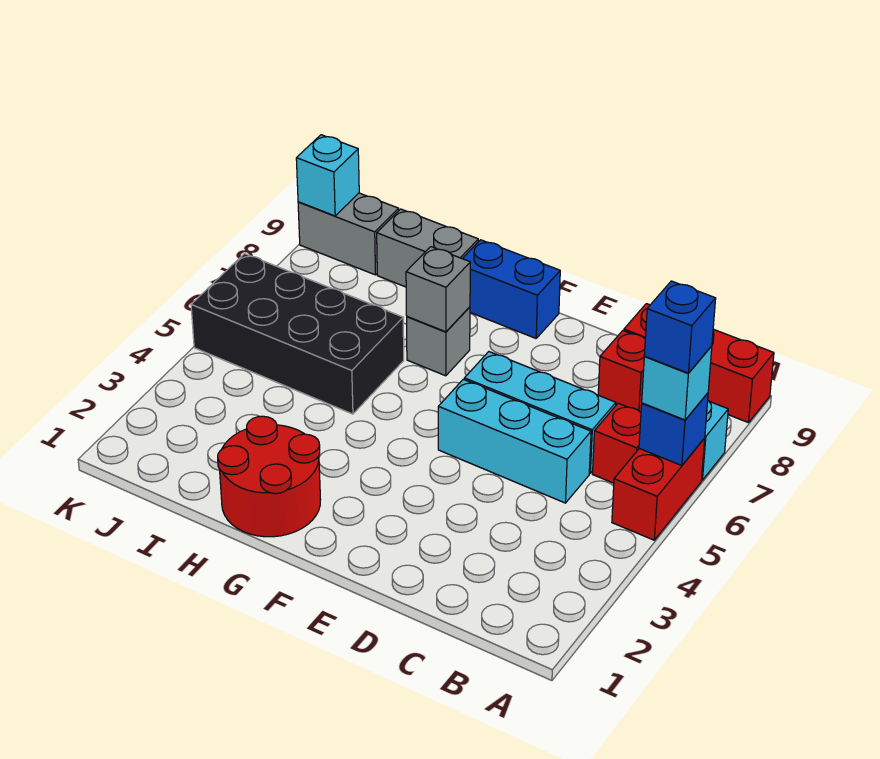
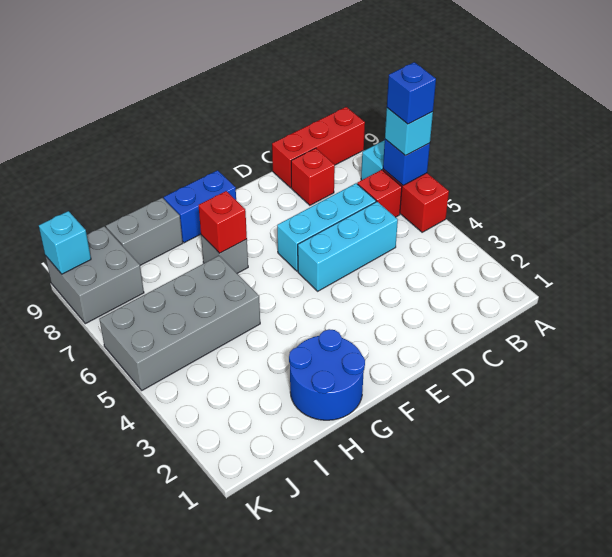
red round brick G1:H2 level 1 -> blue round brick G1:H2 level 1
grey brick G7 level 2 -> red brick G7 level 2
black brick H5:K6 level 1 -> grey brick H5:K6 level 1
grey brick J9:K9 level 1 -> grey brick J8:K9 level 1

